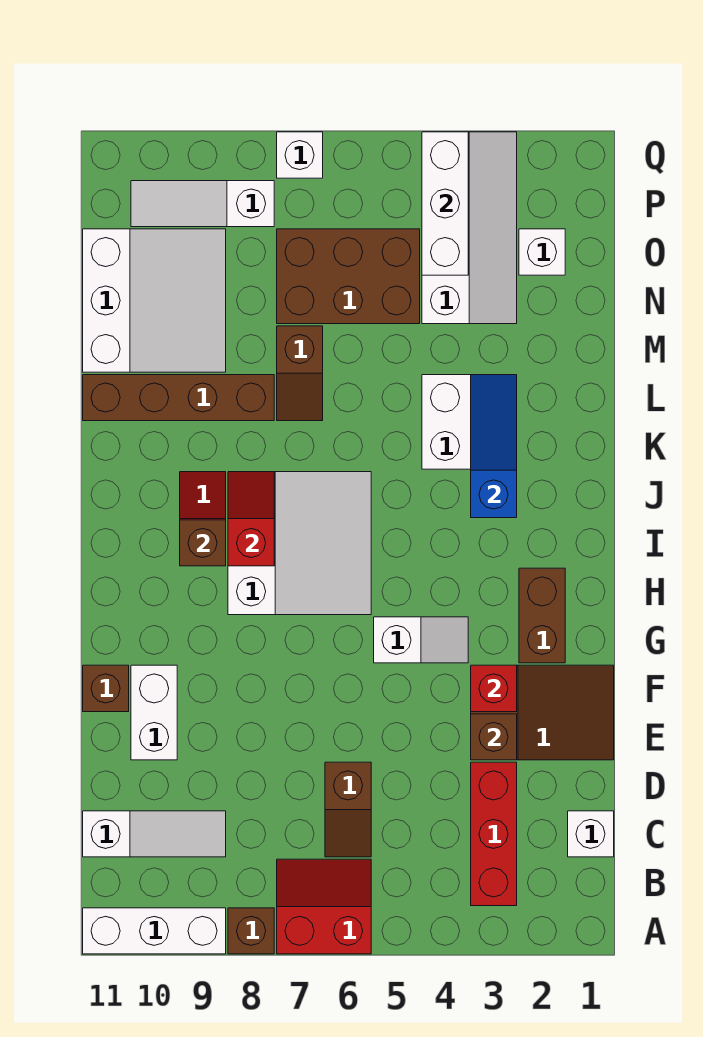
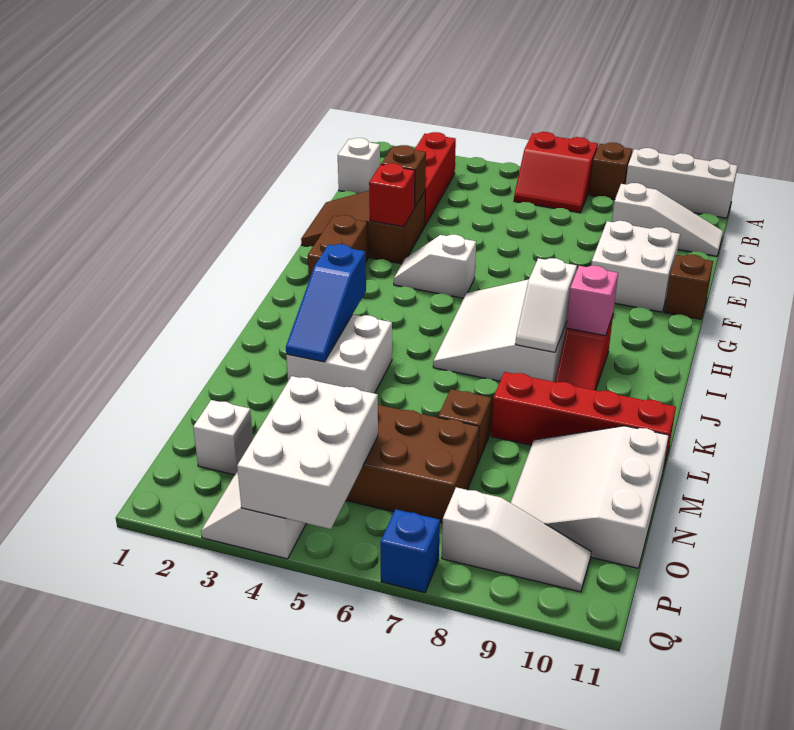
brown slope C6:D6 level 1 top D -> none
white slope C9:C11 level 1 top 11 -> white slope C9:C11 level 1 top 9
white brick E10:F10 level 1 -> white brick E9:F10 level 1
red slope I8:J8 level 2 top I -> white slope I8:J8 level 2 top I
brown brick I9 level 2 -> pink brick I9 level 2
brown brick L8:L11 level 1 -> red brick L8:L11 level 1
white brick O4:Q4 level 2 -> white brick O4:Q5 level 2
white brick Q7 level 1 -> blue brick Q7 level 1

